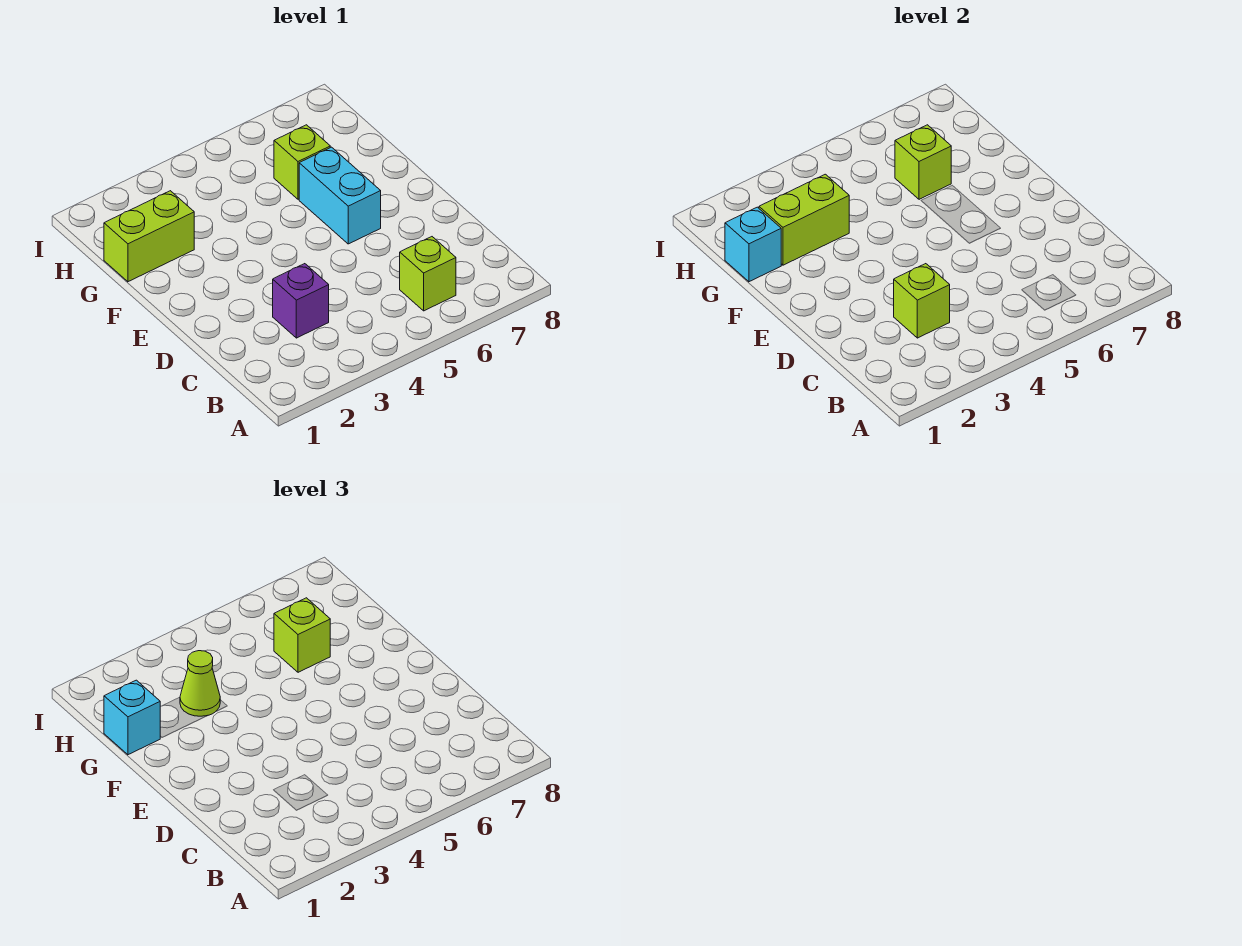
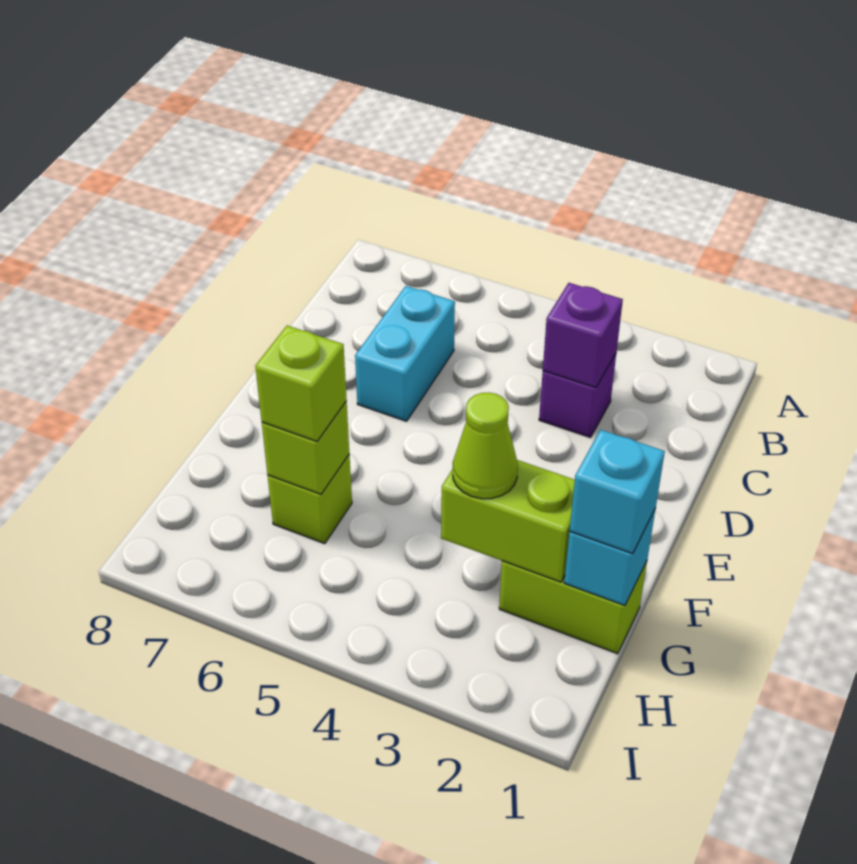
lime brick B6 level 1 -> none
lime brick C3 level 2 -> purple brick C3 level 2
cyan brick E6:F6 level 1 -> cyan brick C6:D6 level 1

